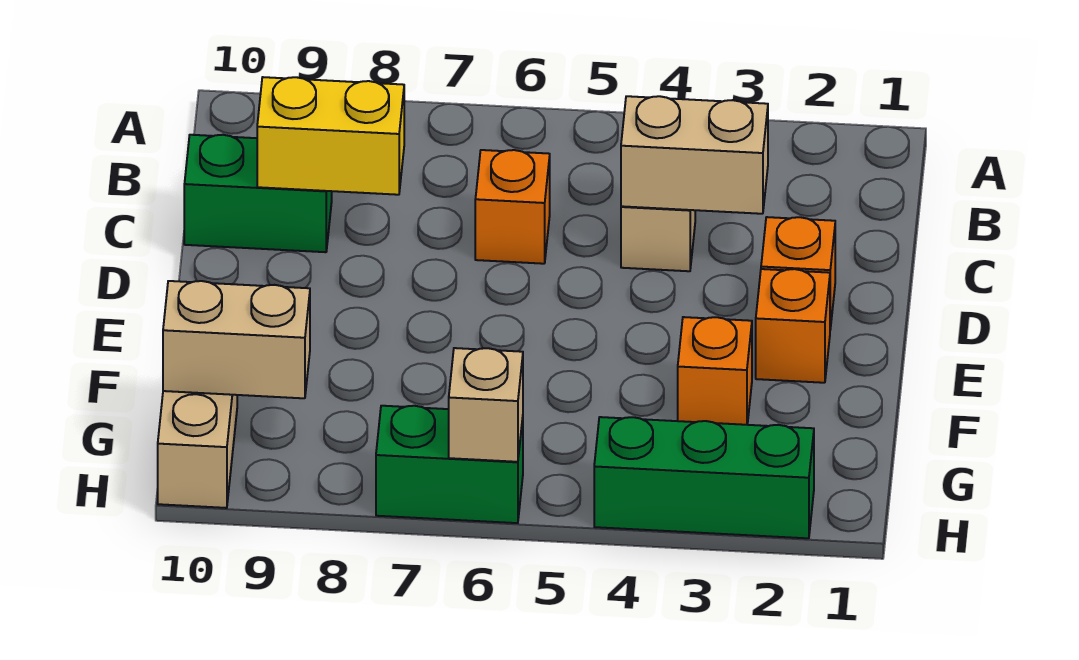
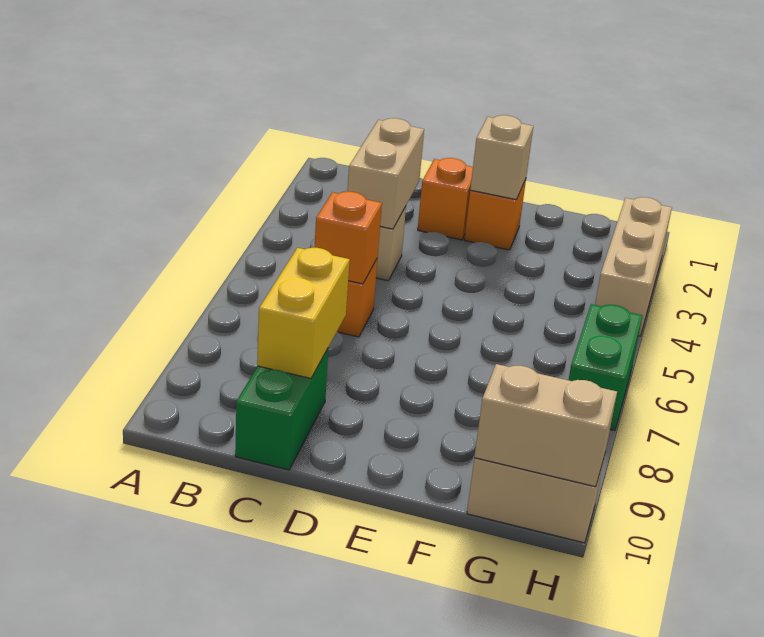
orange brick F3 level 1 -> orange brick C6 level 2
tan brick G9:G10 level 2 -> tan brick G10:H10 level 2
green brick H2:H4 level 1 -> tan brick H2:H4 level 1
tan brick H6 level 2 -> tan brick E2 level 2

